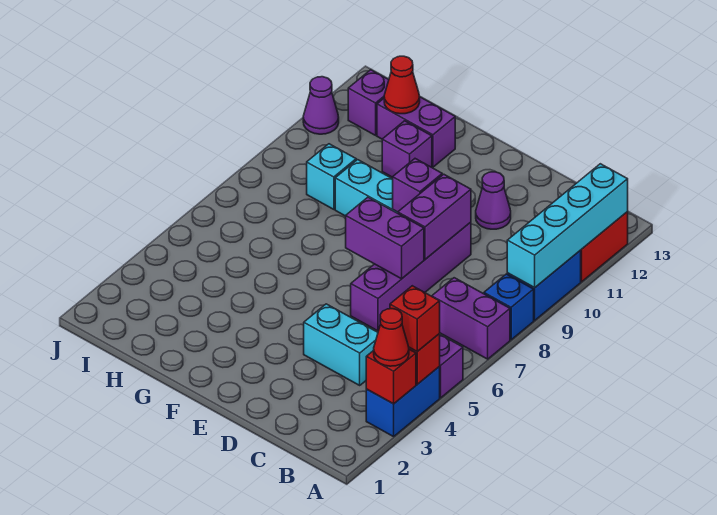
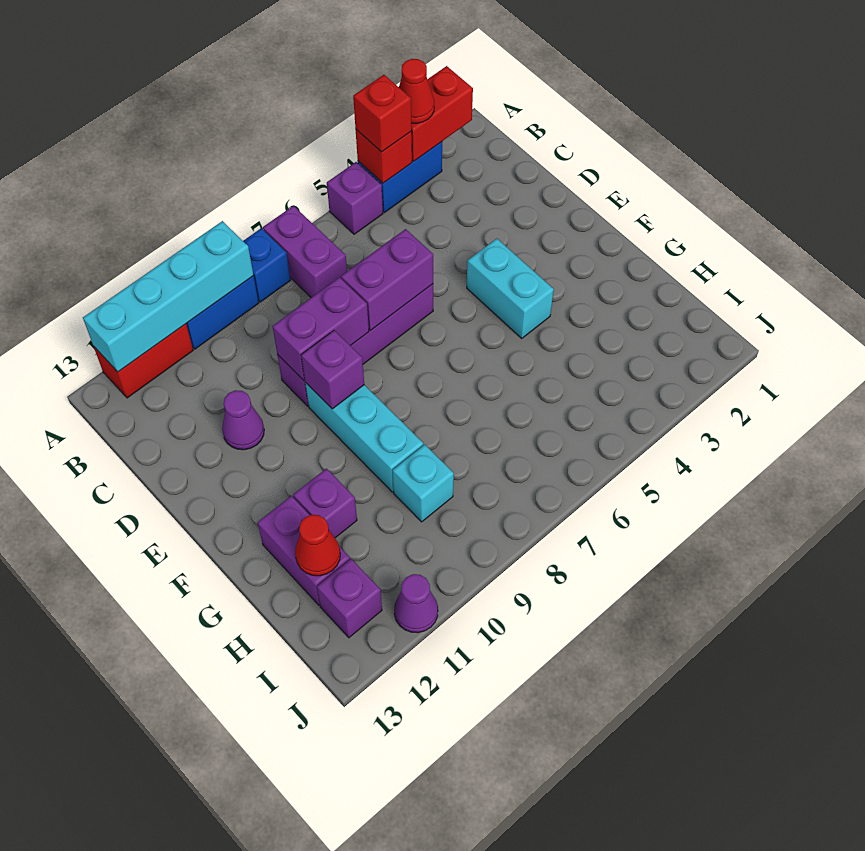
red brick A3 level 2 -> red brick A2:A3 level 2
cyan brick C4:D4 level 1 -> cyan brick E4:F4 level 1
purple brick D7:E7 level 2 -> purple brick D6:D7 level 2

